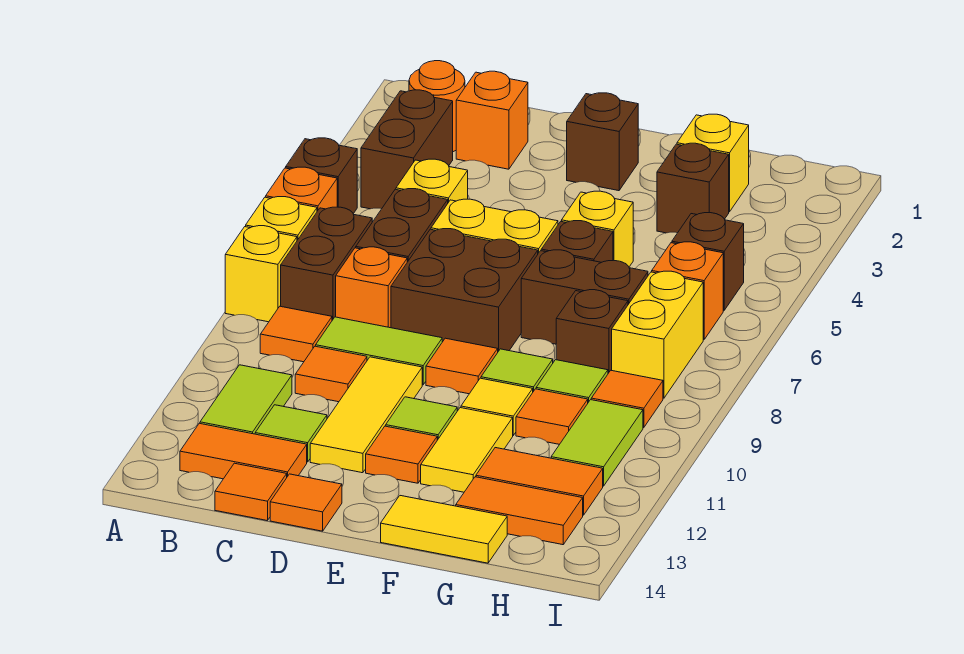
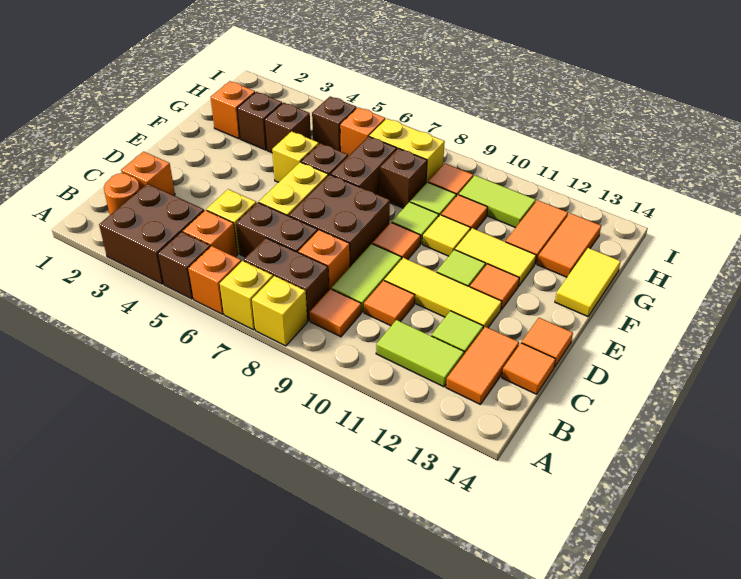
brown brick B3:B4 level 1 -> brown brick A3:B4 level 1
none -> orange brick B5 level 1
brown brick E2 level 1 -> brown brick G4 level 1
yellow brick G2 level 1 -> orange brick G2 level 1

